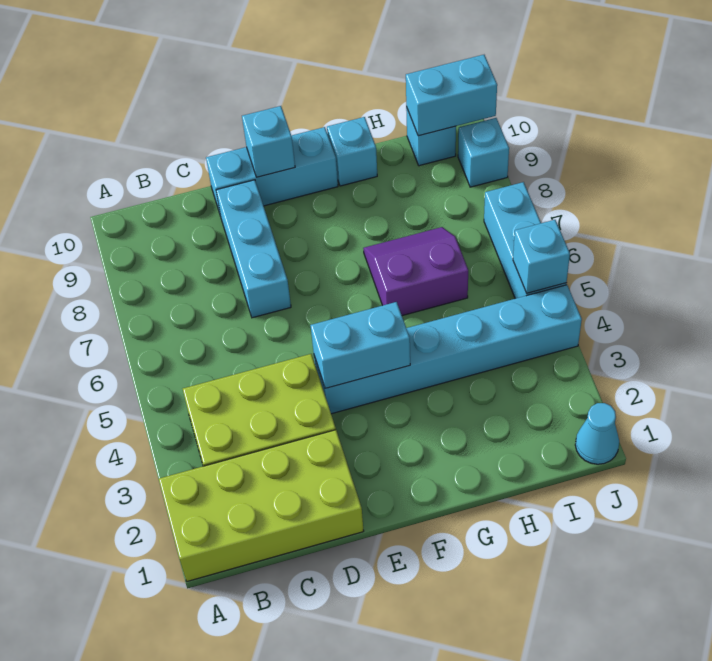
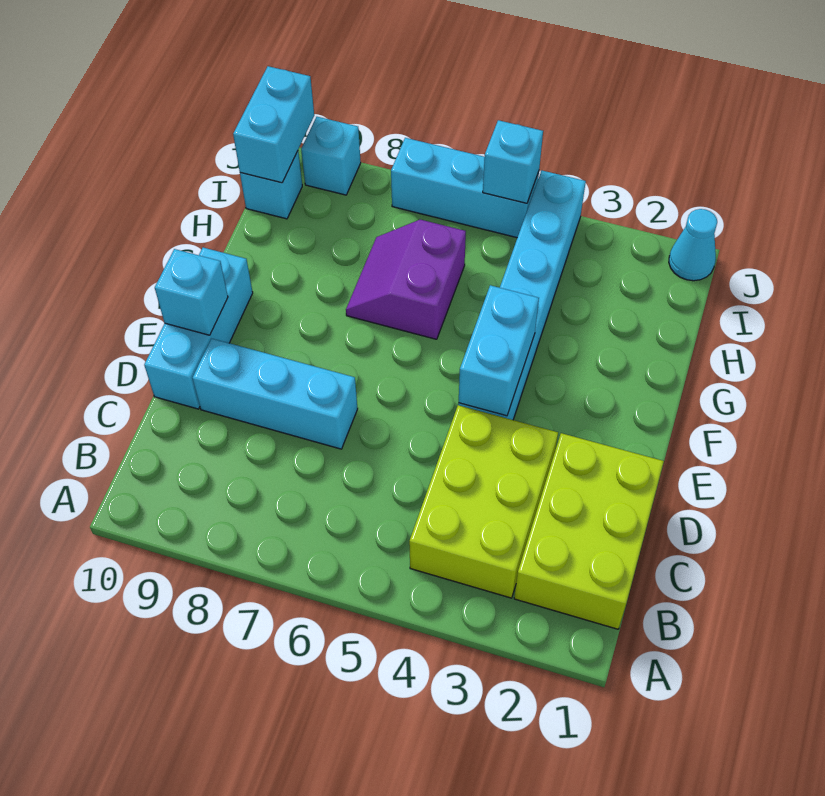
lime brick A1:D2 level 1 -> lime brick B1:D2 level 1
cyan brick G10 level 1 -> none

